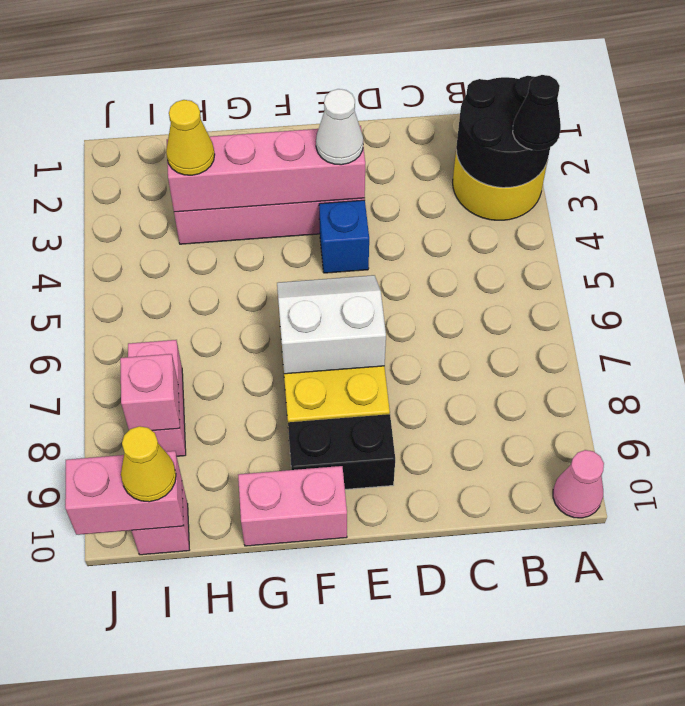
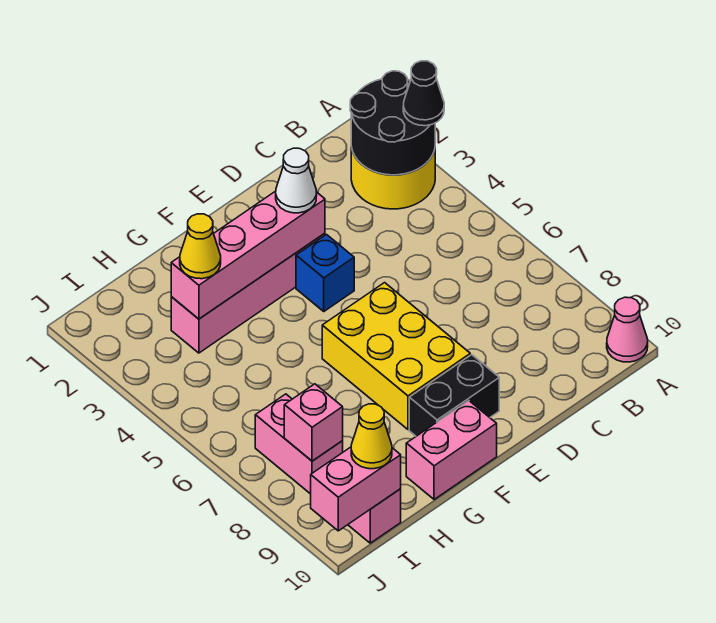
white slope E6:F7 level 2 top 7 -> none

